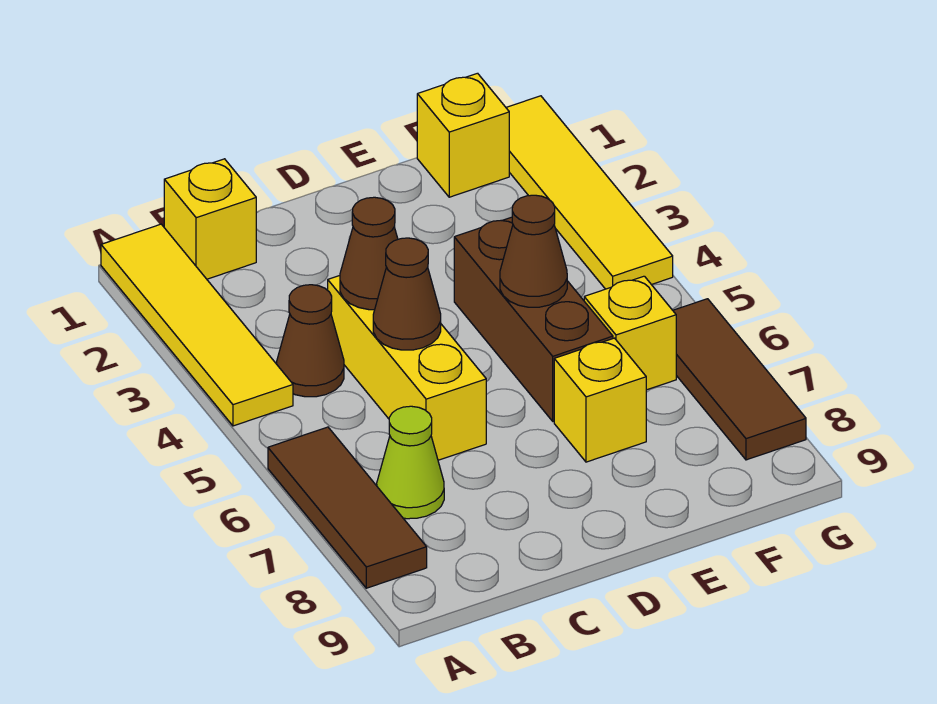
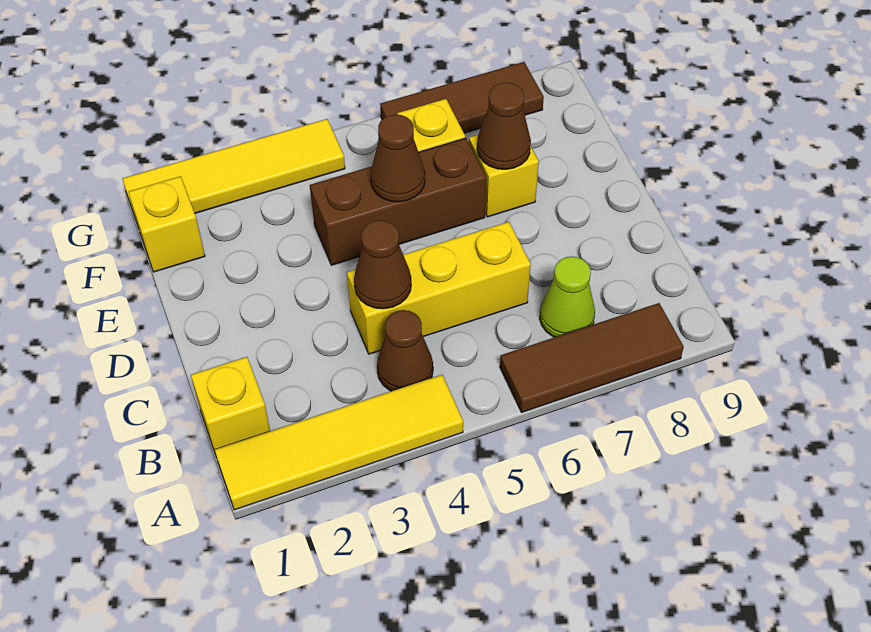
brown cone C5 level 2 -> brown cone E7 level 2

